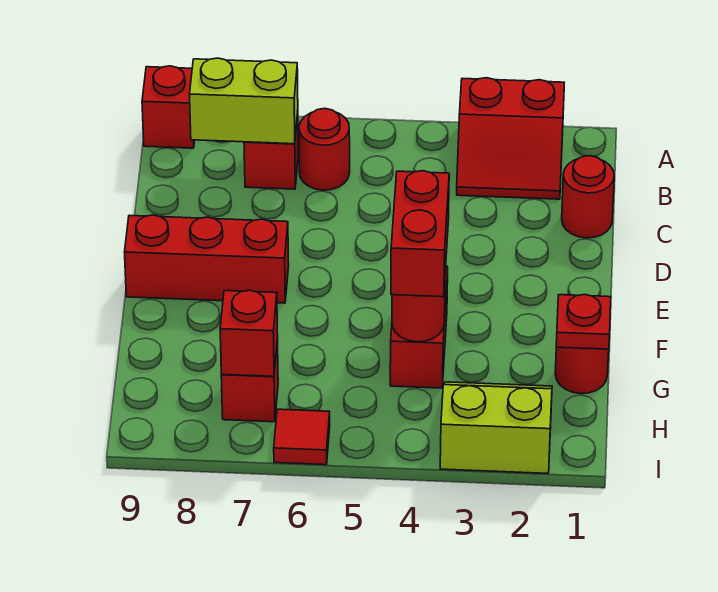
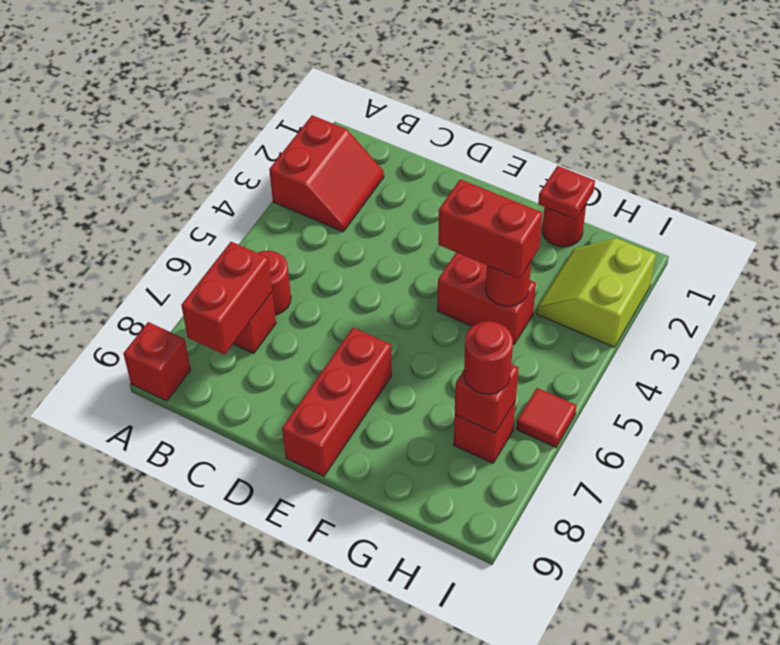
lime brick B7:B8 level 2 -> red brick B7:B8 level 2
red round brick C1 level 1 -> red round brick H7 level 3

